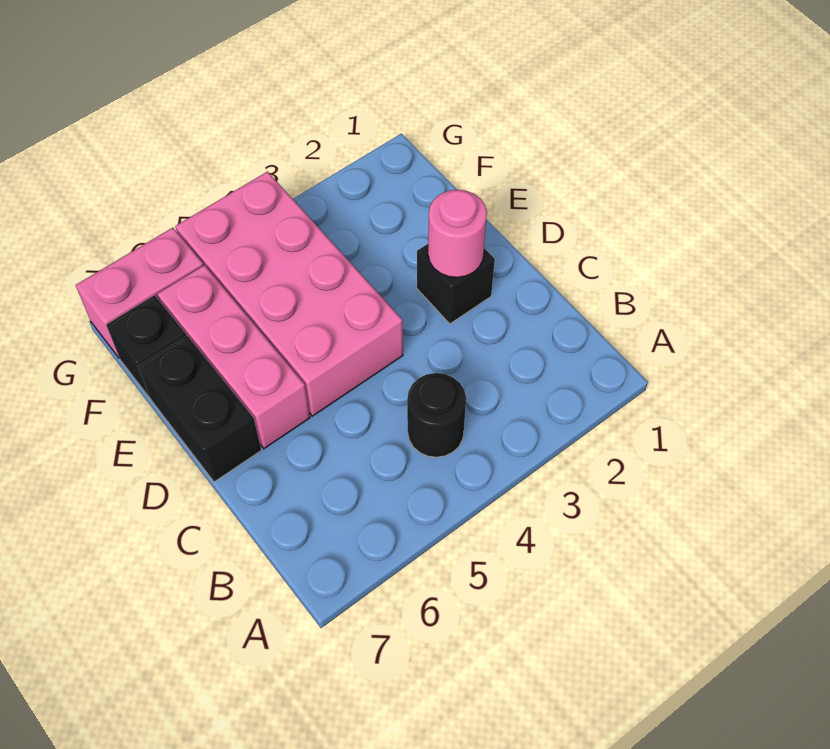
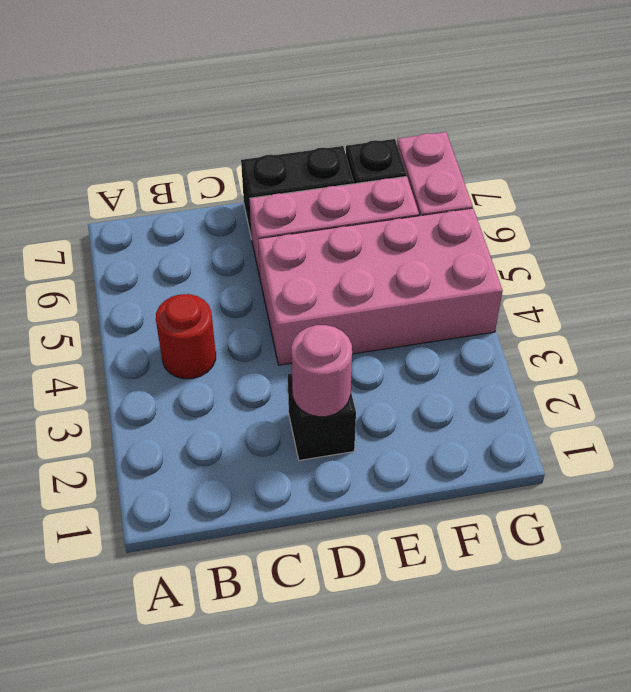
black round brick B4 level 1 -> red round brick B4 level 1

